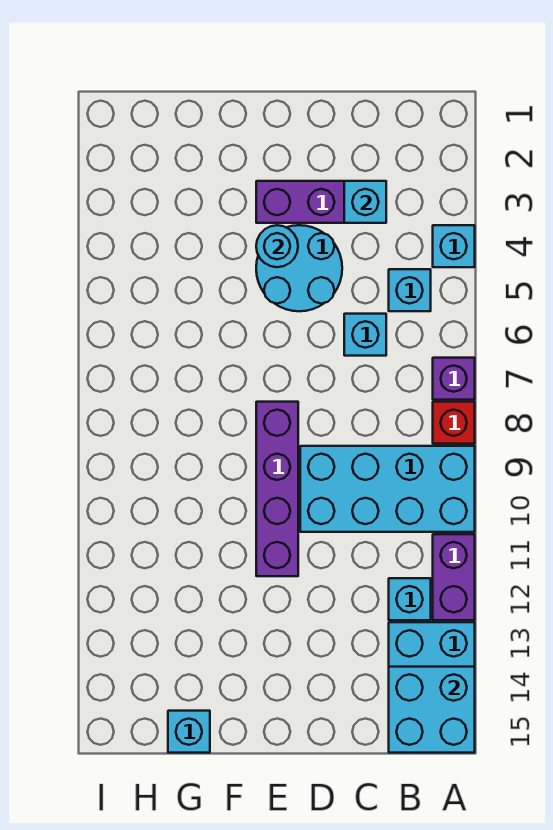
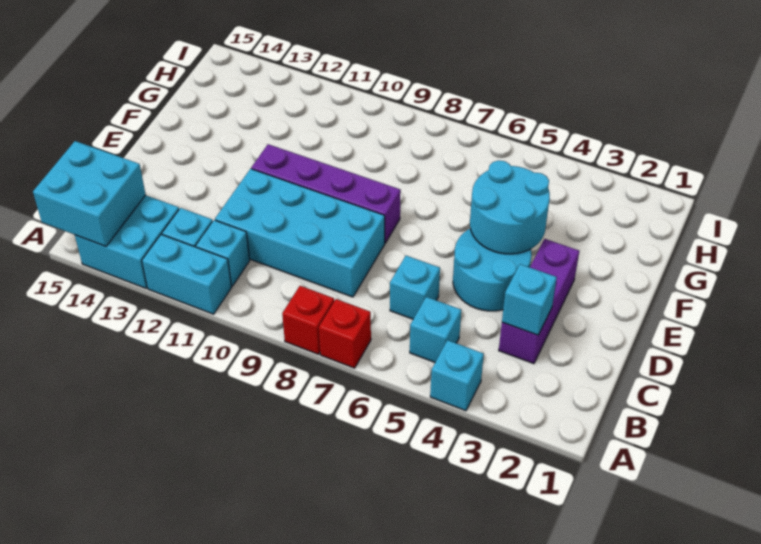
purple brick A7 level 1 -> red brick A7 level 1
cyan brick A9:D10 level 1 -> cyan brick C8:D11 level 1
purple brick A11:A12 level 1 -> cyan brick A11:A12 level 1
cyan round brick E4 level 2 -> cyan round brick E4:F5 level 2
cyan brick G15 level 1 -> cyan brick B11 level 1

